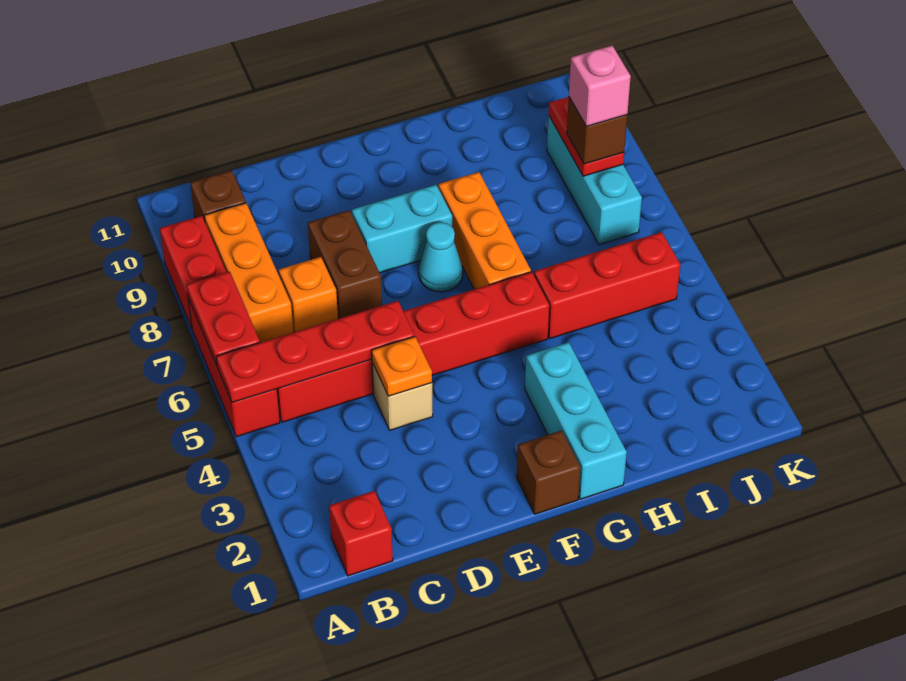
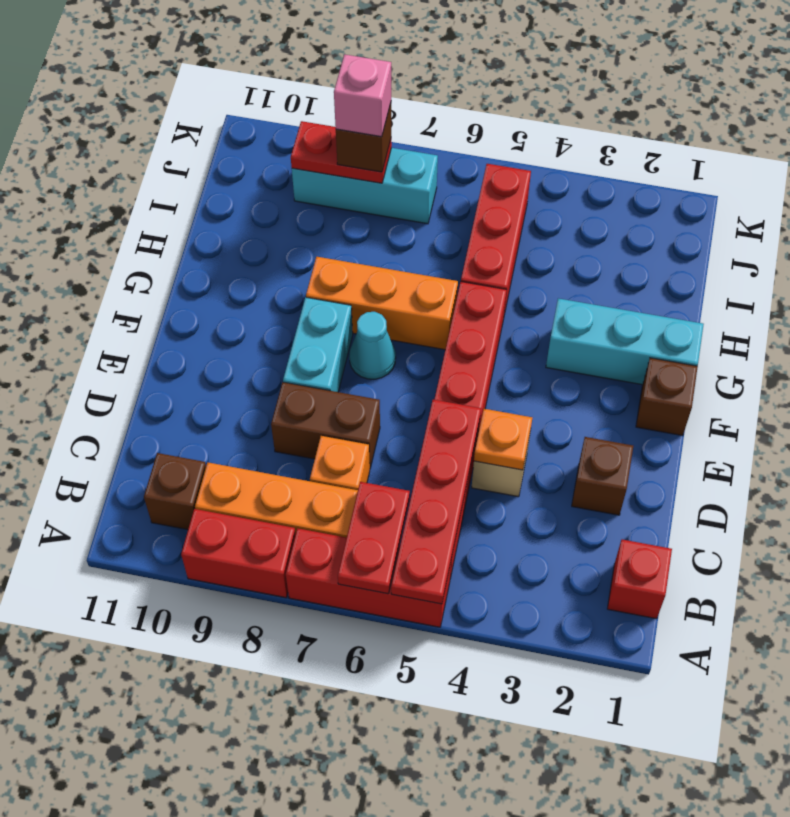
red plate A6:A7 level 2 -> red plate A6:B6 level 2
none -> brown brick D2 level 1

